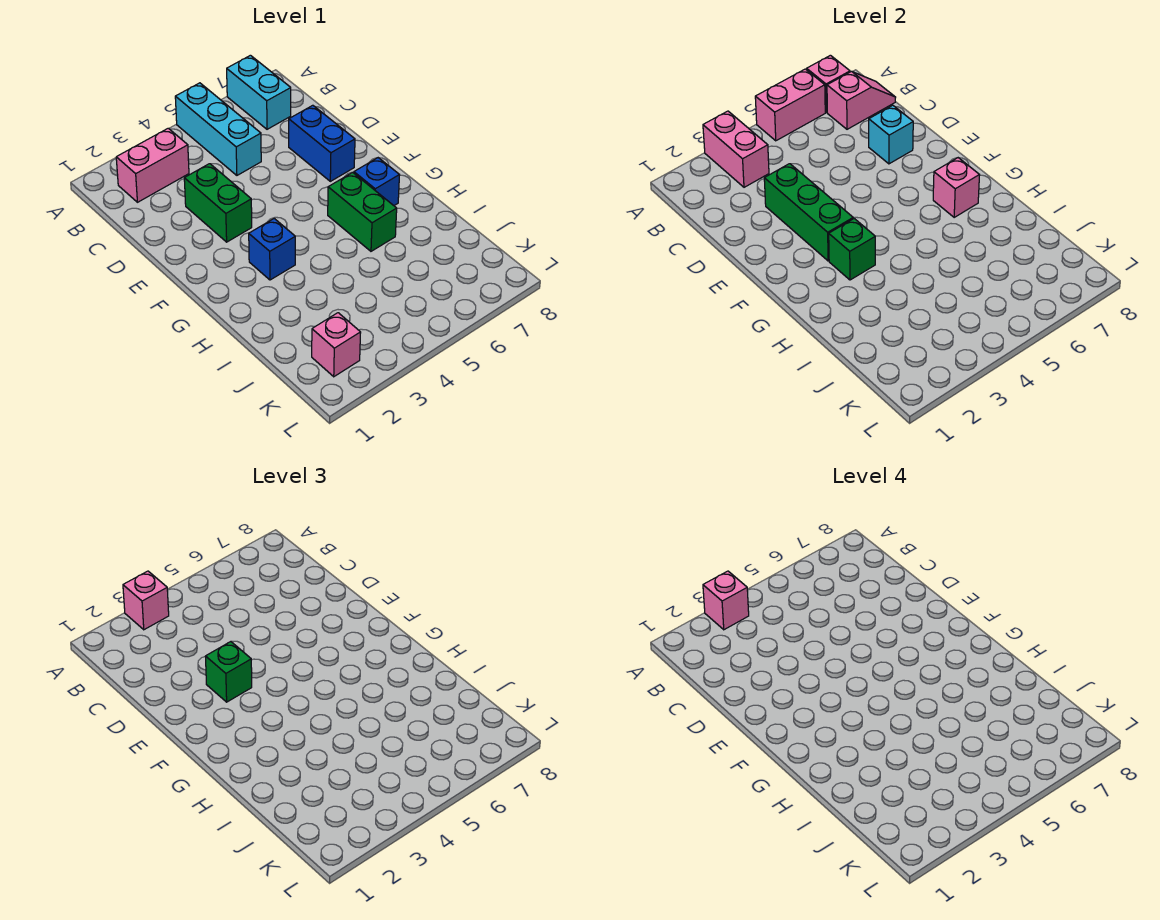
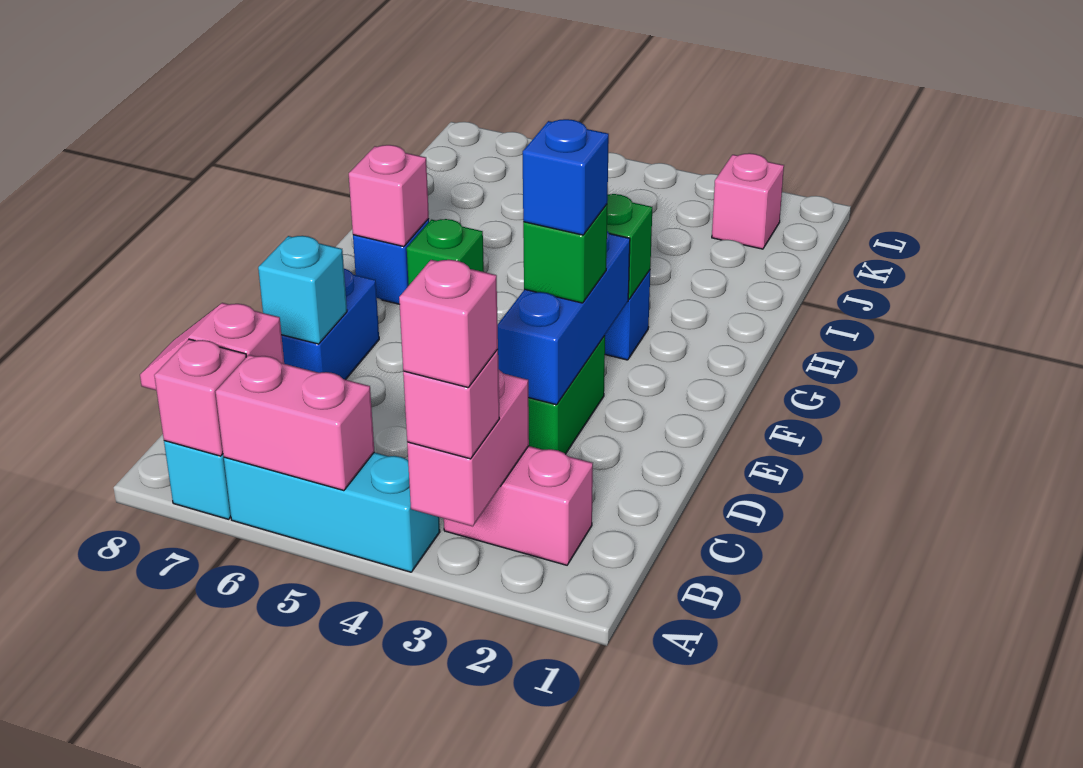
cyan brick A5:C5 level 1 -> cyan brick A4:A6 level 1
green brick D3:F3 level 2 -> blue brick D3:F3 level 2
none -> blue brick E3 level 4
green brick G6:H6 level 1 -> green brick G6 level 1

